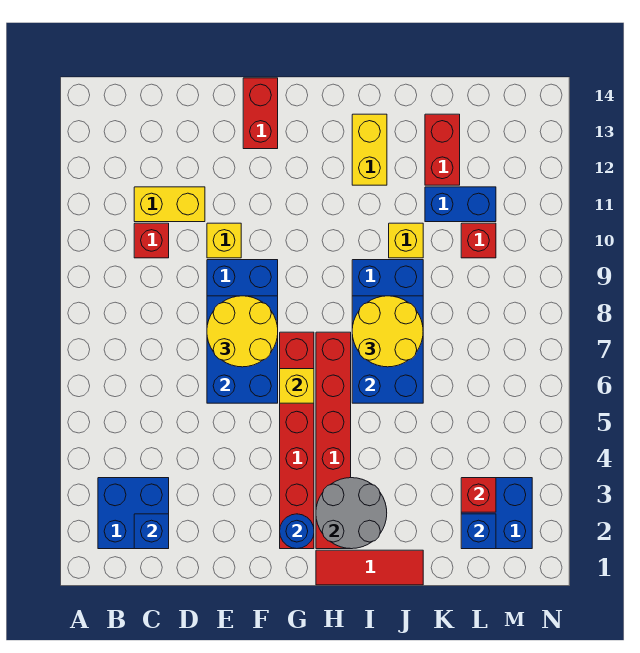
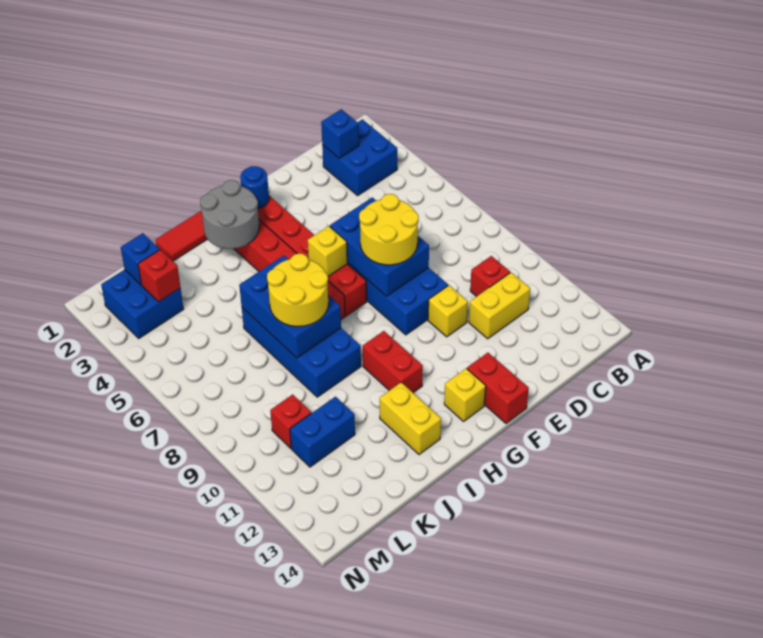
yellow brick J10 level 1 -> yellow brick G13 level 1
red brick K12:K13 level 1 -> red brick H10:H11 level 1

